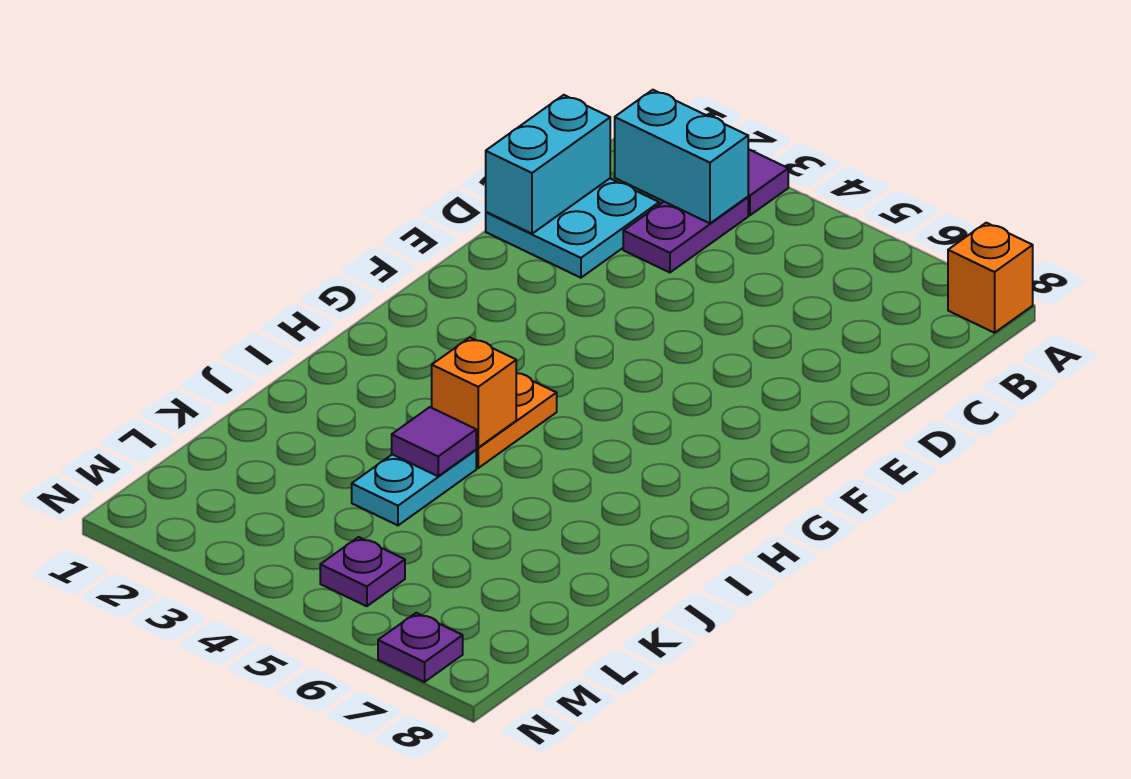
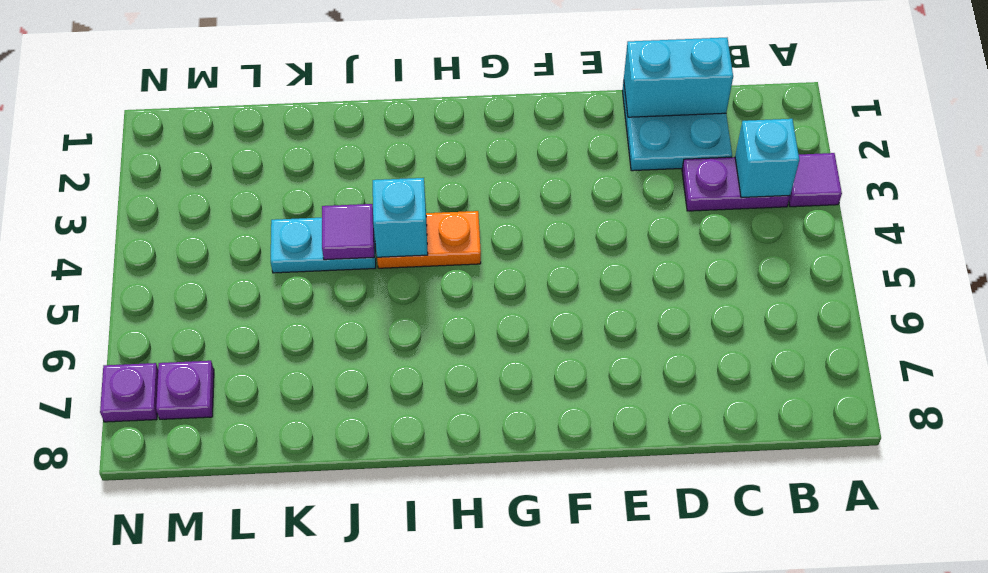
orange brick A8 level 1 -> none
cyan brick B2:B3 level 2 -> cyan brick B3 level 2
orange brick I4 level 2 -> cyan brick I4 level 2
purple plate M5 level 1 -> purple plate M7 level 1

